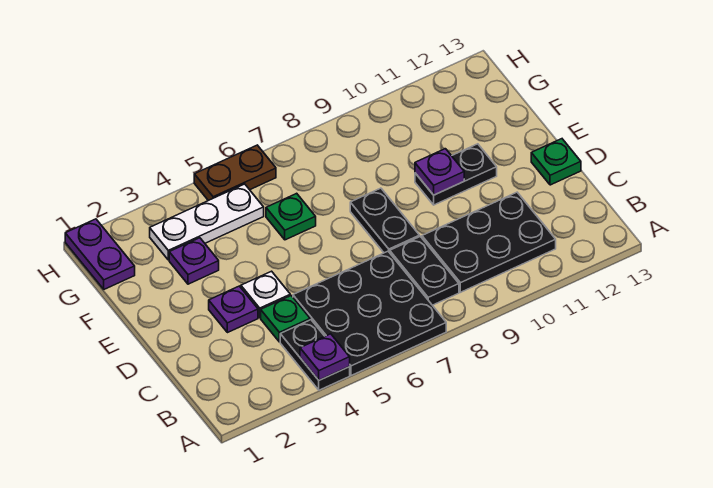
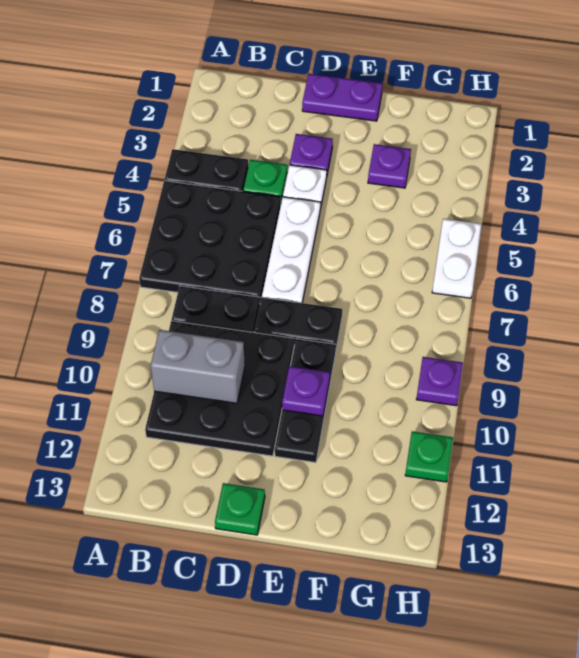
purple plate A4 level 2 -> purple plate H9 level 1
black plate B9:C11 level 1 -> black plate B9:D11 level 1
none -> grey brick B10:C10 level 2
black plate E10:E11 level 1 -> black plate E9:E11 level 1
green plate F6 level 1 -> green plate H11 level 1
purple plate G1:H1 level 1 -> purple plate D1:E1 level 1
white plate G3:G5 level 1 -> white plate D5:D7 level 1
brown plate H5:H6 level 1 -> white plate H5:H6 level 1

